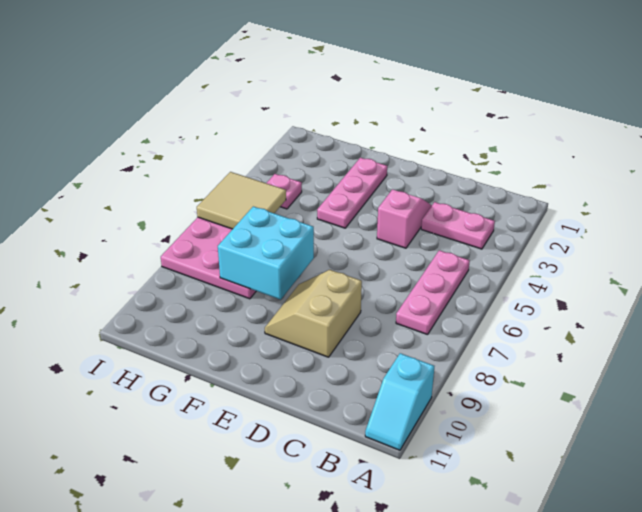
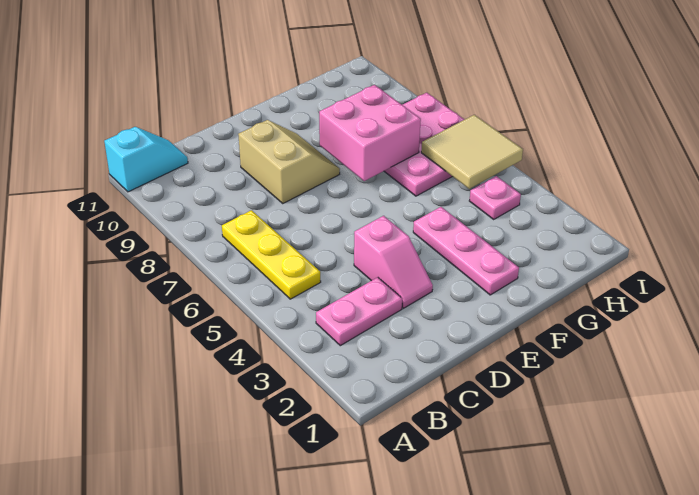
cyan slope A10:A11 level 1 top 10 -> cyan slope A11:B11 level 1 top A
pink plate B5:B7 level 1 -> yellow plate B5:B7 level 1
cyan brick F7:G8 level 2 -> pink brick F7:G8 level 2

